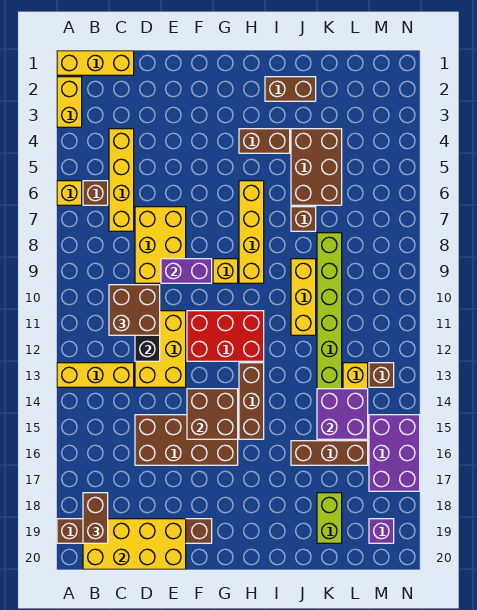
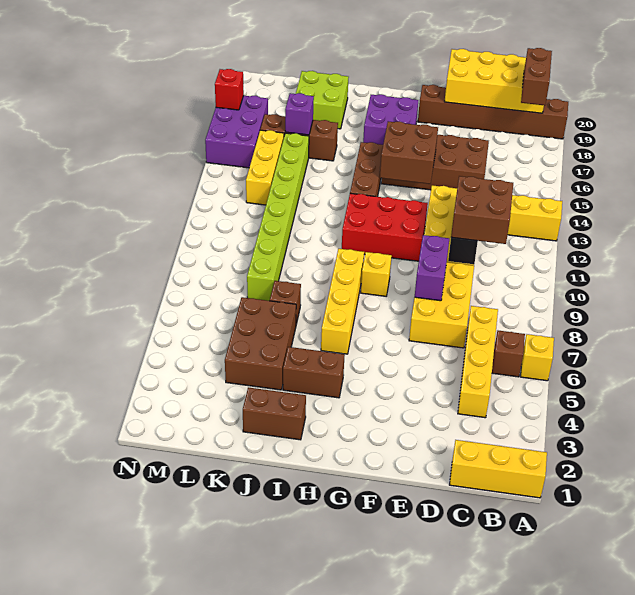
yellow brick A2:A3 level 1 -> none
purple brick E9:F9 level 2 -> purple brick E8:E9 level 2
yellow brick J9:J11 level 1 -> none
purple brick K14:L15 level 2 -> purple brick G17:H18 level 1
lime brick K18:K19 level 1 -> lime brick J18:K19 level 1
brown brick M13 level 1 -> none
purple brick M19 level 1 -> purple brick K16 level 2
none -> red brick N17 level 2

